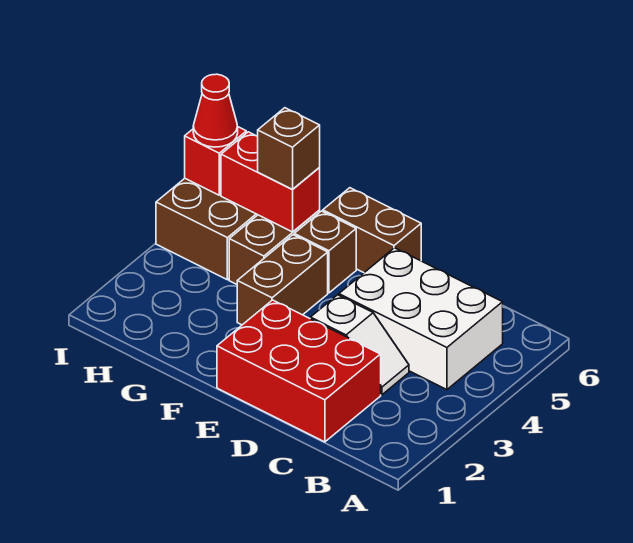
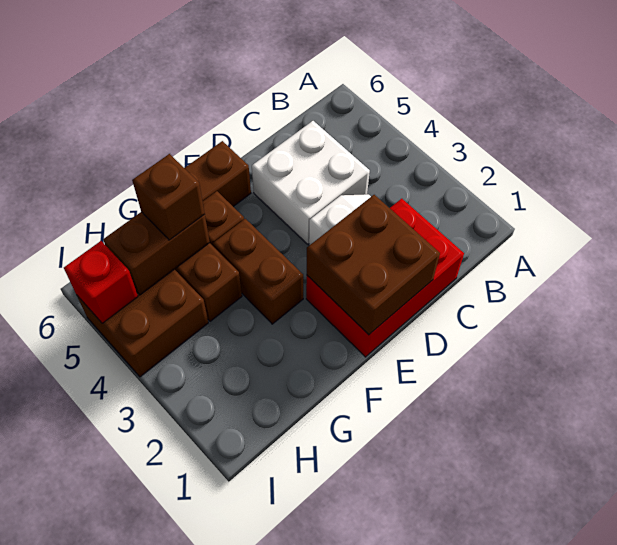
white brick B4:D5 level 1 -> white brick C4:D5 level 1
none -> brown brick D1:E2 level 2
red brick G5:H5 level 2 -> brown brick G5:H5 level 2
red cone I5 level 3 -> none

